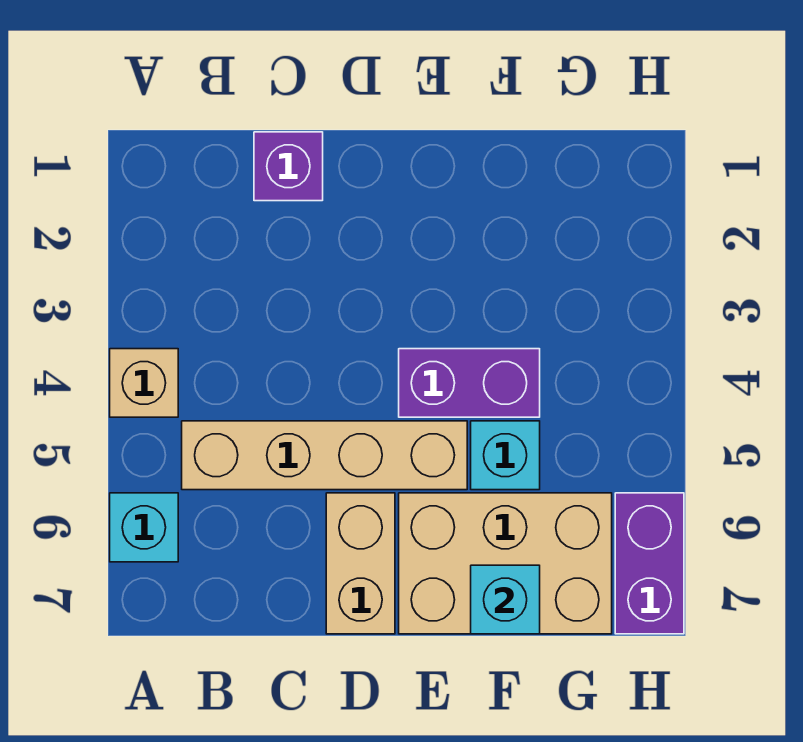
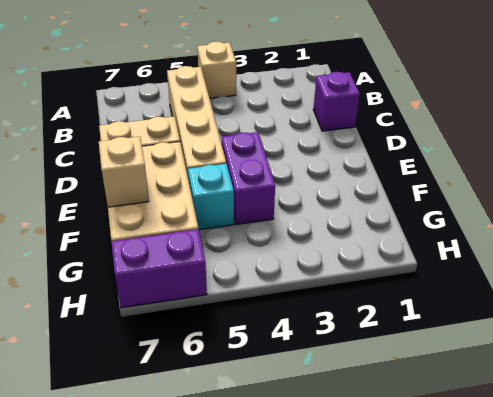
cyan brick A6 level 1 -> none
cyan brick F7 level 2 -> tan brick F7 level 2

